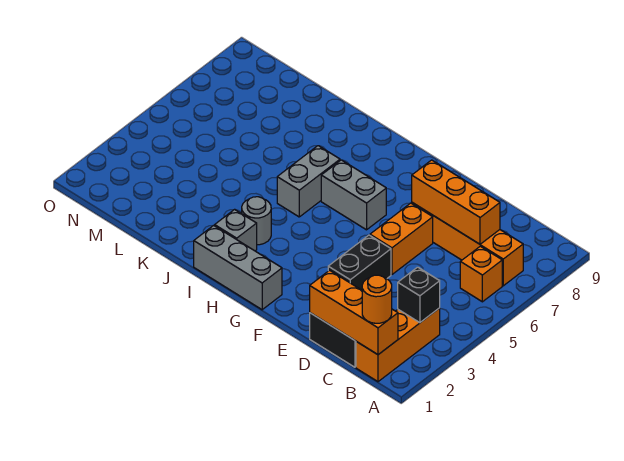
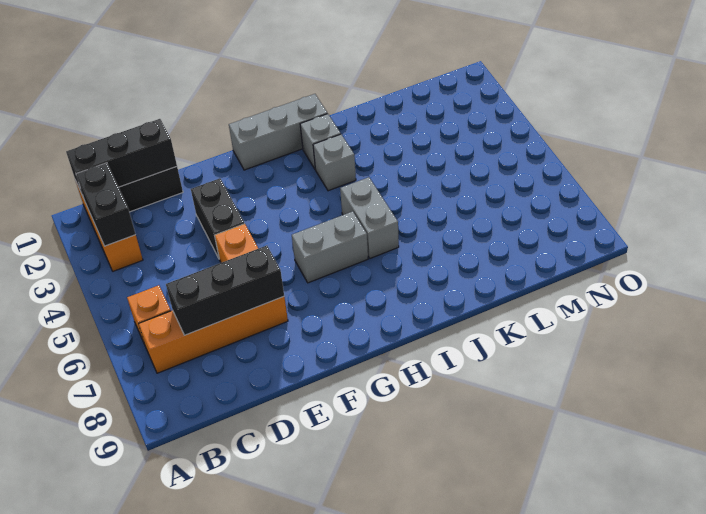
orange brick B1:D1 level 2 -> black brick B1:D1 level 2
orange round brick B1 level 3 -> none
black brick B3 level 2 -> black brick B2:B3 level 2
orange brick C7:E7 level 2 -> black brick C7:E7 level 2
grey round brick I3 level 1 -> grey brick I3 level 1

